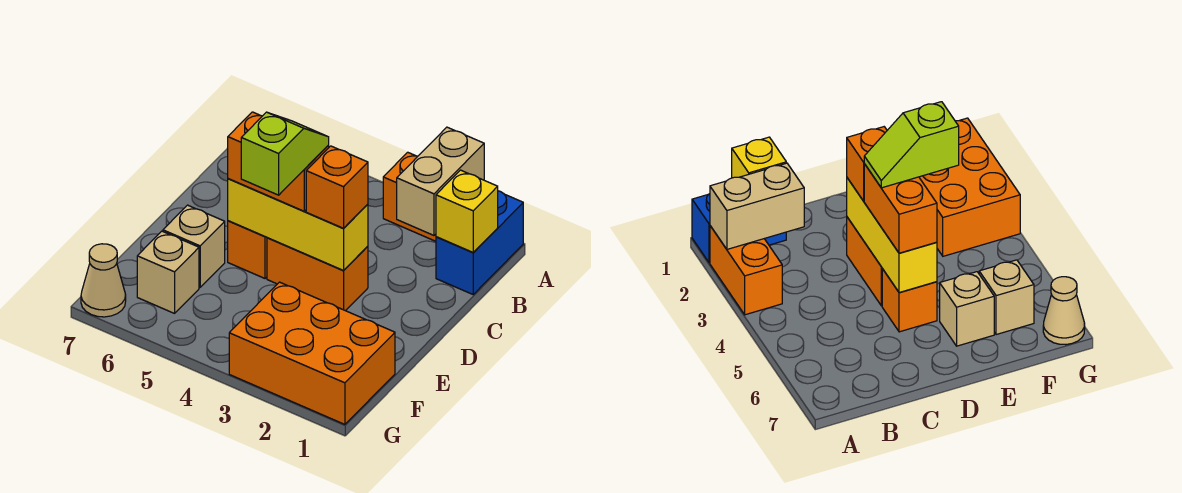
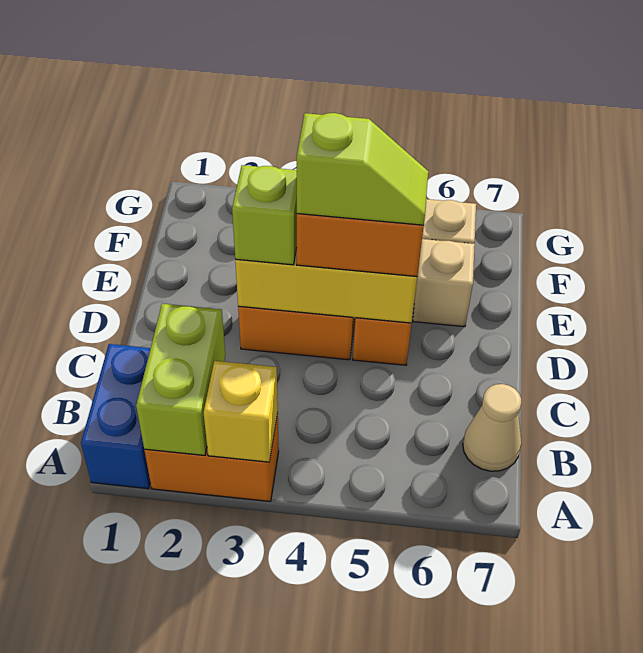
tan brick A2:B2 level 2 -> lime brick A2:B2 level 2
yellow brick B1 level 2 -> yellow brick A3 level 2
orange brick D3 level 3 -> lime brick D3 level 3
lime slope D4:E4 level 4 top E -> lime slope D4:D5 level 4 top 4
orange brick F1:G3 level 1 -> none
tan cone G7 level 1 -> tan cone B7 level 1

